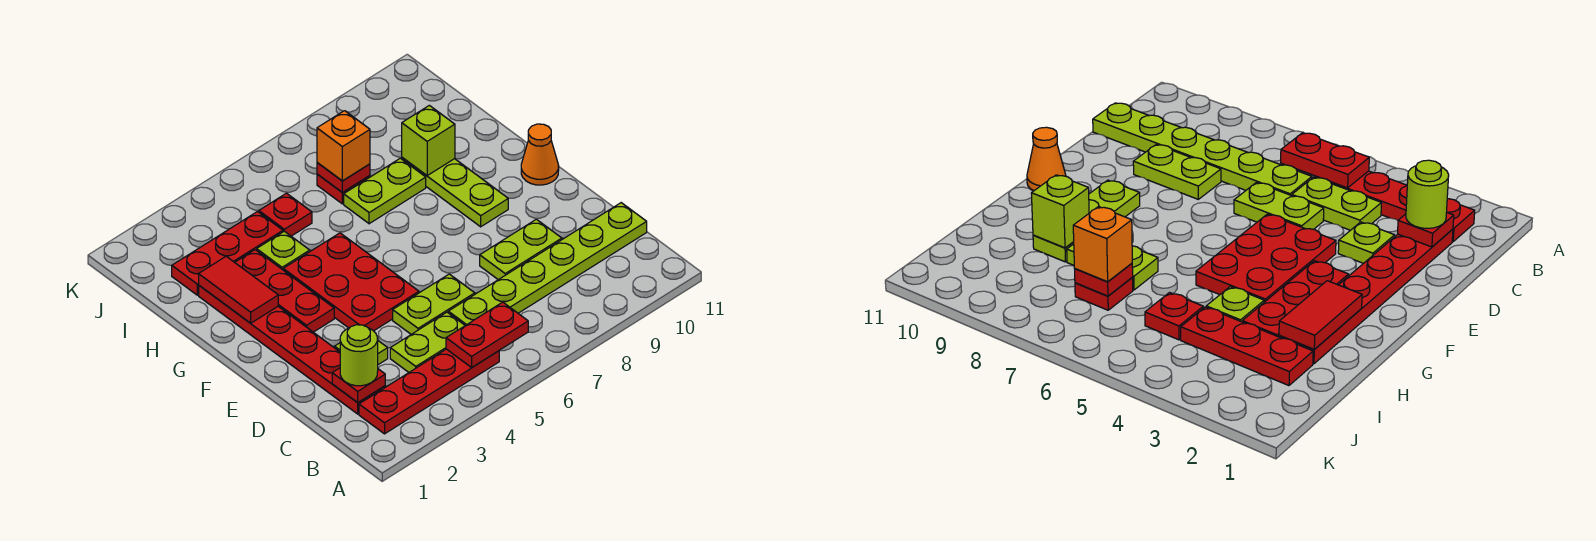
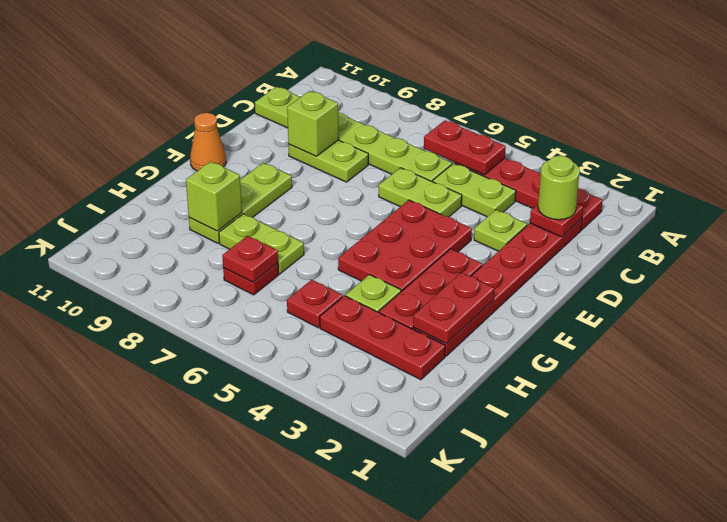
none -> lime brick D9 level 2
red tile G2:H2 level 2 -> red plate G2:H2 level 2
orange brick I7 level 3 -> none

